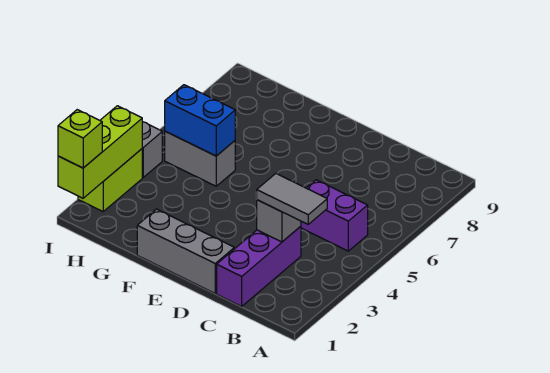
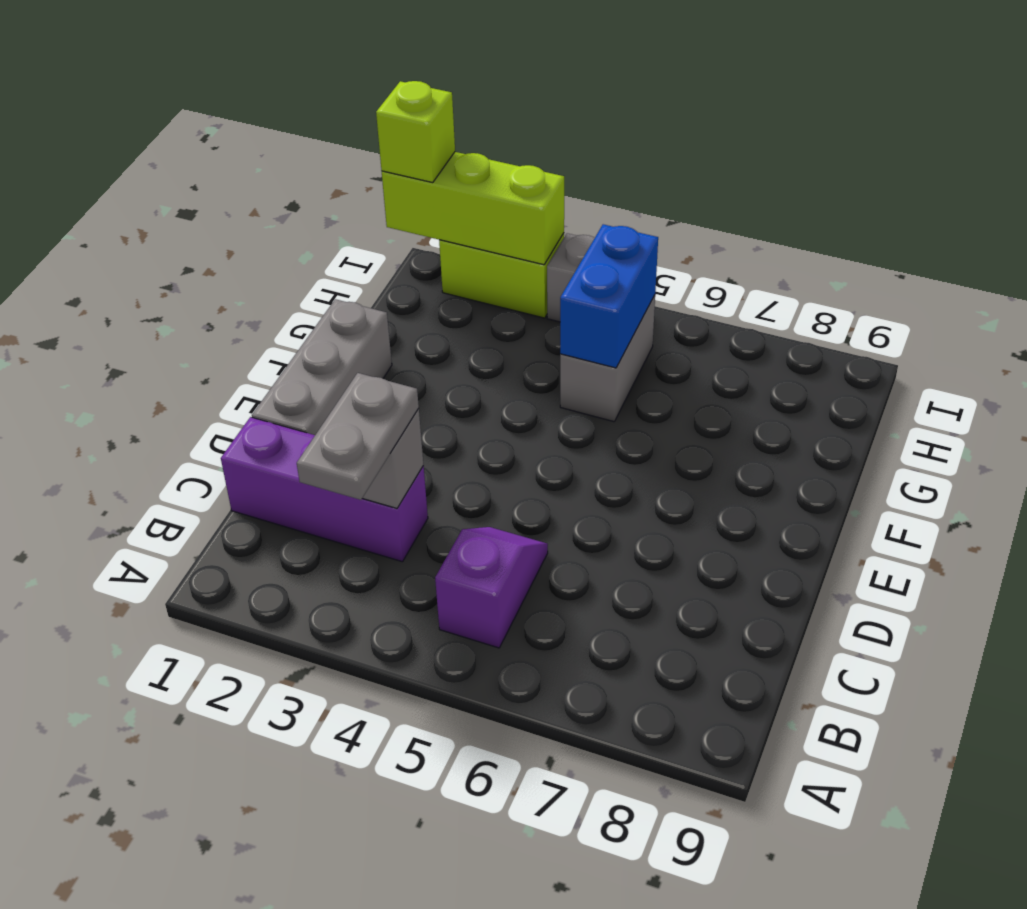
grey tile B3:C3 level 3 -> grey plate B3:C3 level 3
purple brick B5:C5 level 1 -> purple slope B5:C5 level 1 top B

